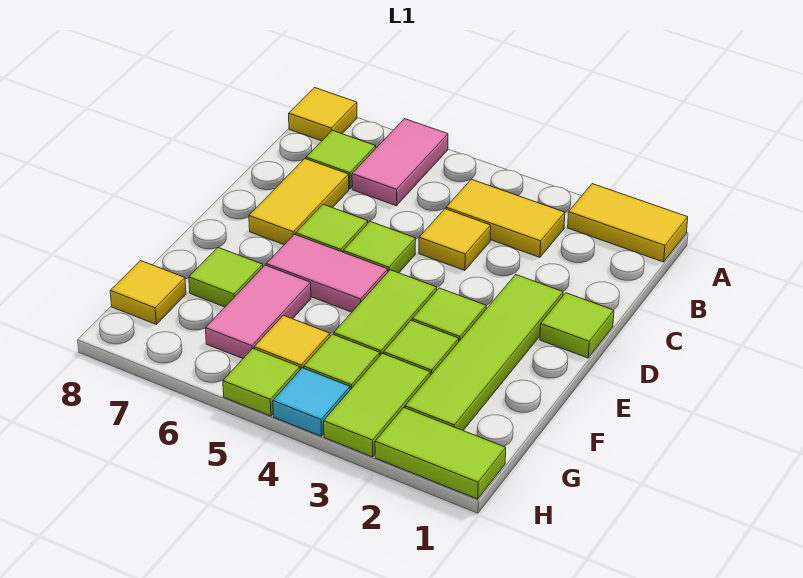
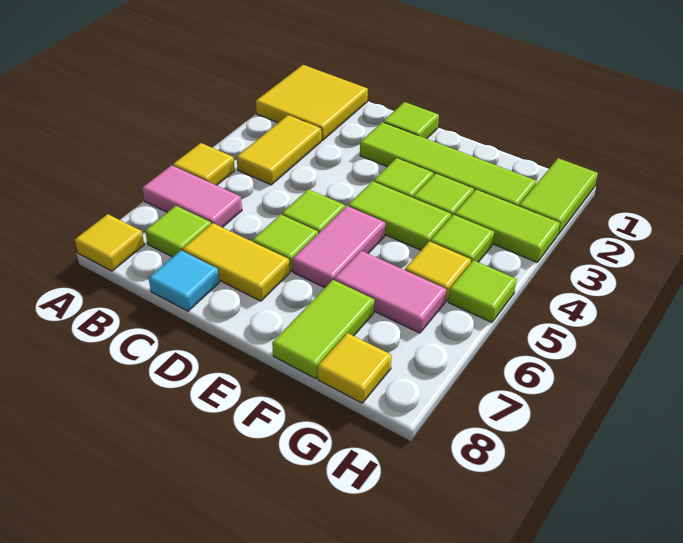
yellow tile A1:A2 level 1 -> yellow tile A1:B2 level 1
yellow tile C4 level 1 -> yellow tile A5 level 1
lime tile F7 level 1 -> lime tile F7:F8 level 1
cyan tile H4 level 1 -> cyan tile C8 level 1

